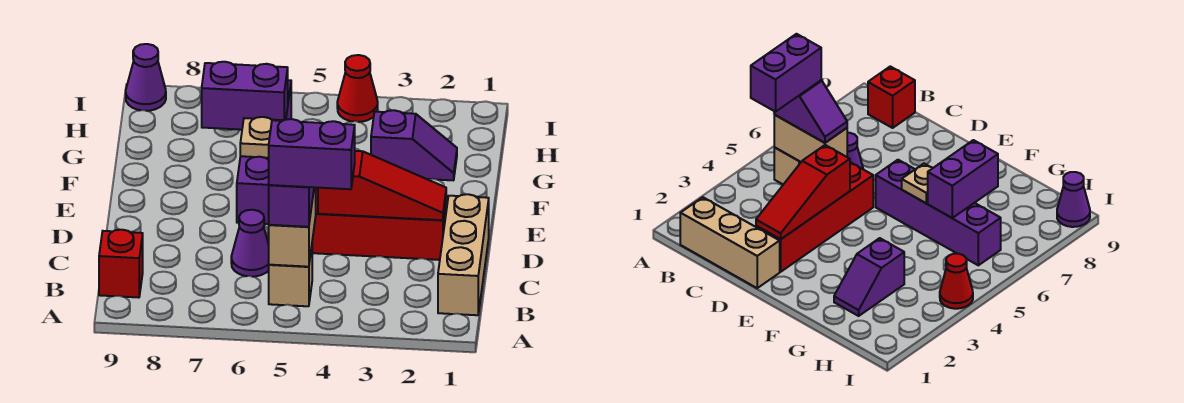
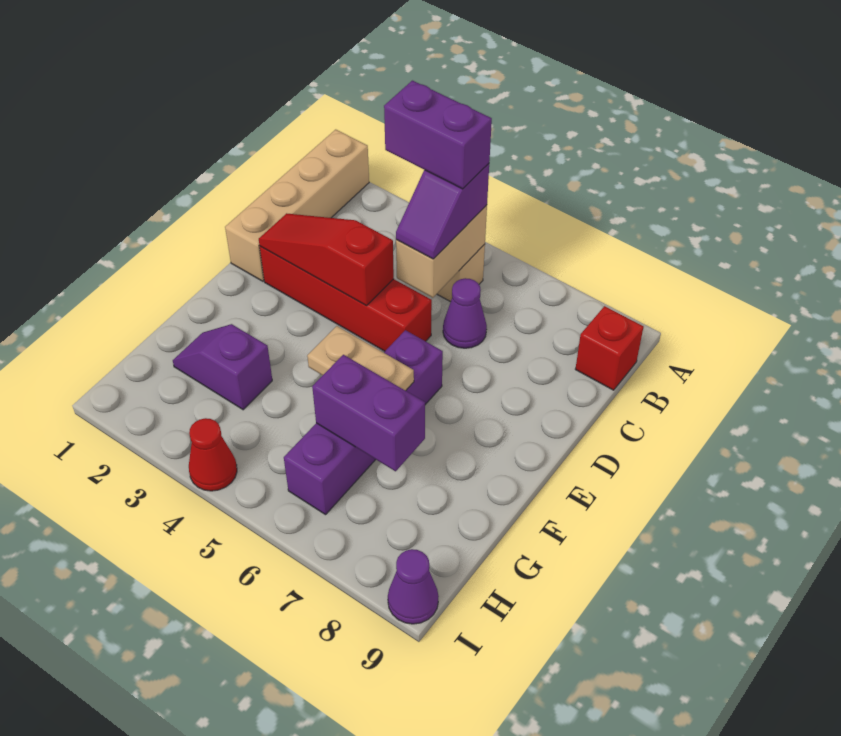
tan brick B1:D1 level 1 -> tan brick A1:D1 level 1
tan plate F6 level 2 -> tan plate F5:F6 level 2

